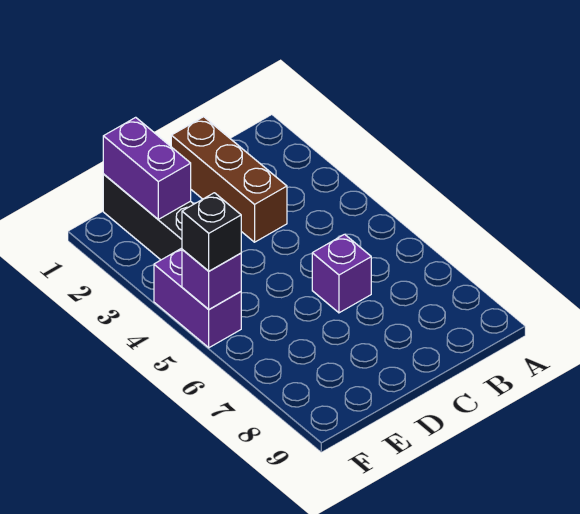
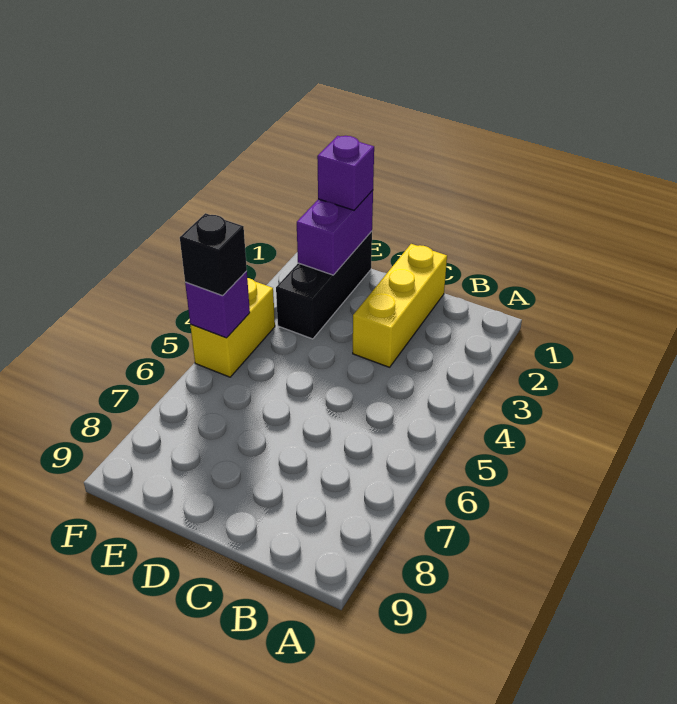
brown brick C1:C3 level 1 -> yellow brick C1:C3 level 1
purple brick C6 level 1 -> purple brick E1 level 3
purple brick F4:F5 level 1 -> yellow brick F4:F5 level 1

